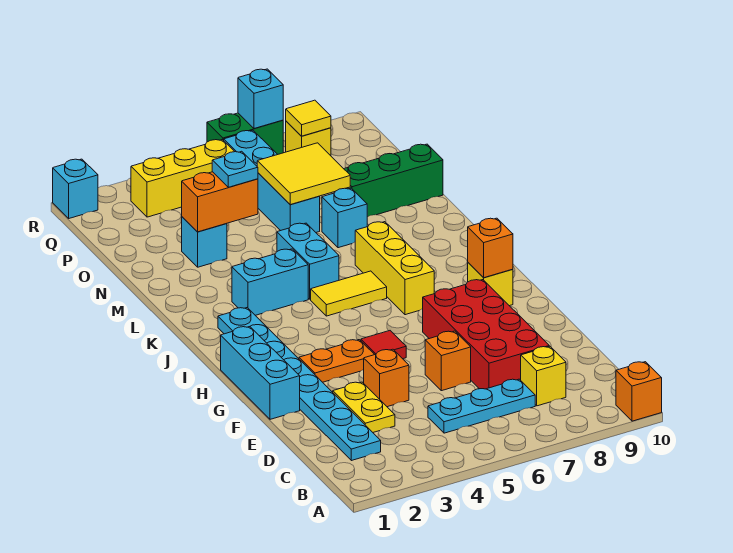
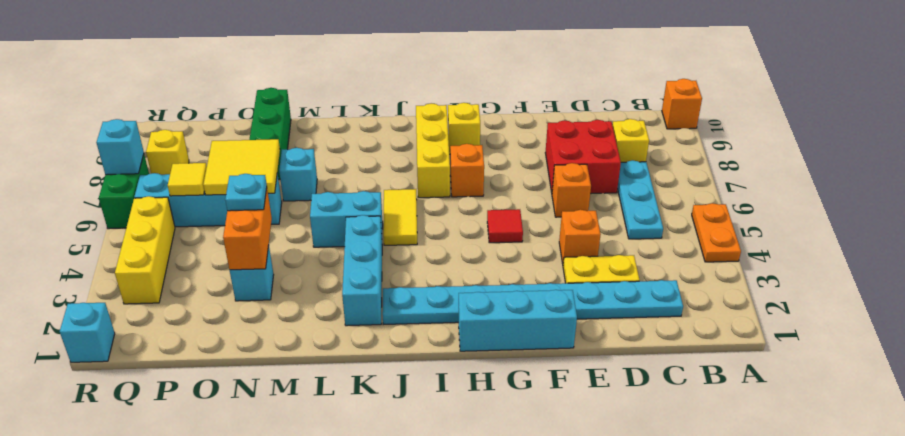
red brick D7:G8 level 1 -> red brick D7:E8 level 1
orange plate G3:G4 level 1 -> orange plate A4:A5 level 1
orange brick H9 level 2 -> orange brick H7 level 1
yellow brick I7:K7 level 1 -> yellow brick I7:I9 level 1
cyan brick K3:K4 level 1 -> cyan brick K2:K4 level 1
yellow tile Q8 level 2 -> yellow tile P6 level 2

